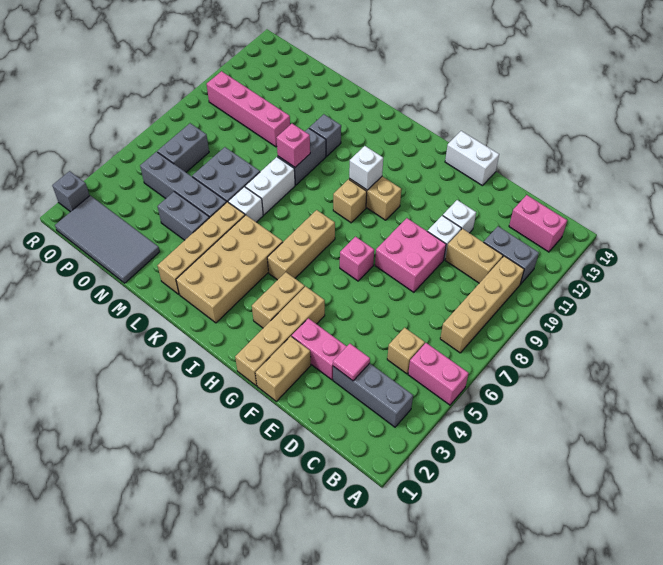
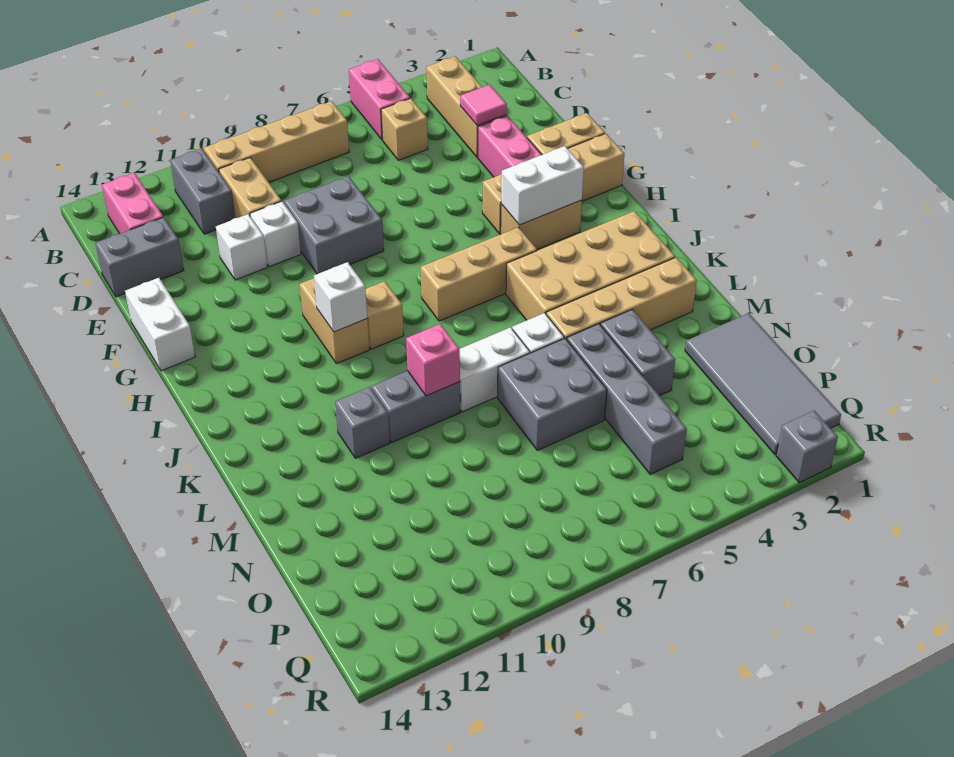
grey brick B3:D3 level 1 -> tan brick B3:D3 level 1
pink brick E8:F9 level 1 -> grey brick E8:F9 level 1
pink brick G7 level 1 -> none
none -> white brick H3:H4 level 2
pink brick N10:Q10 level 1 -> none
grey brick P6:P7 level 1 -> grey brick D13:D14 level 1

